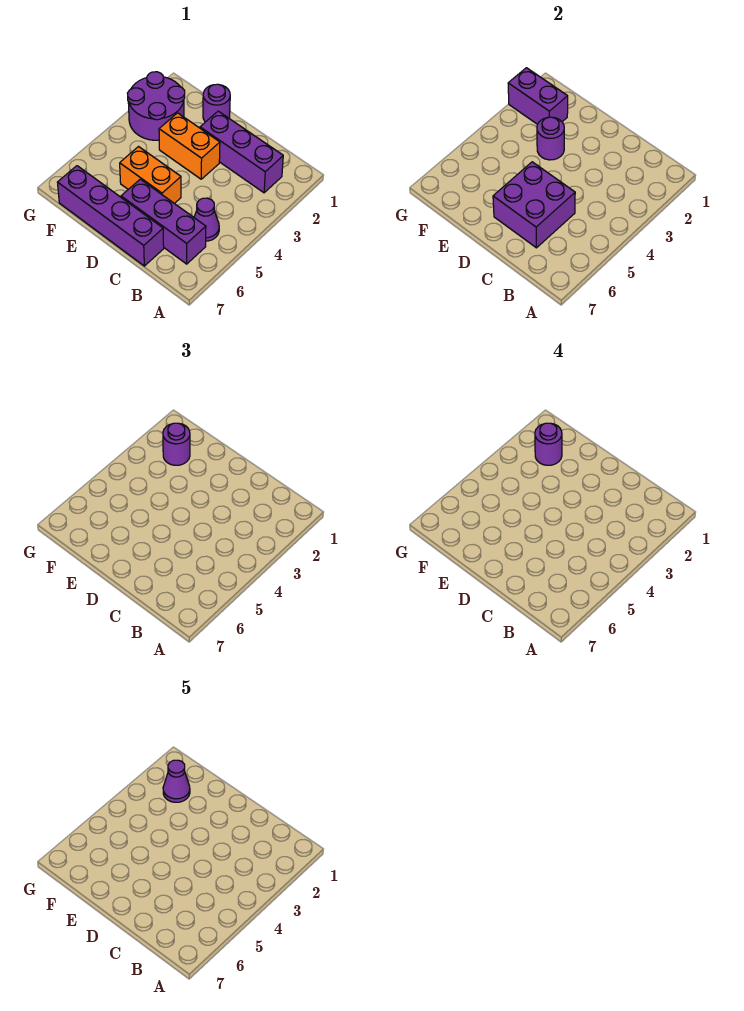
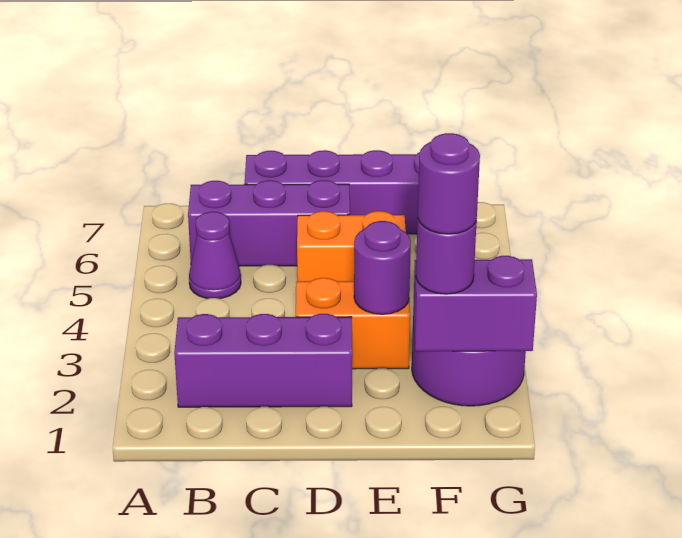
purple brick C5:D6 level 2 -> none
purple round brick E1 level 1 -> none
purple cone F2 level 5 -> none

